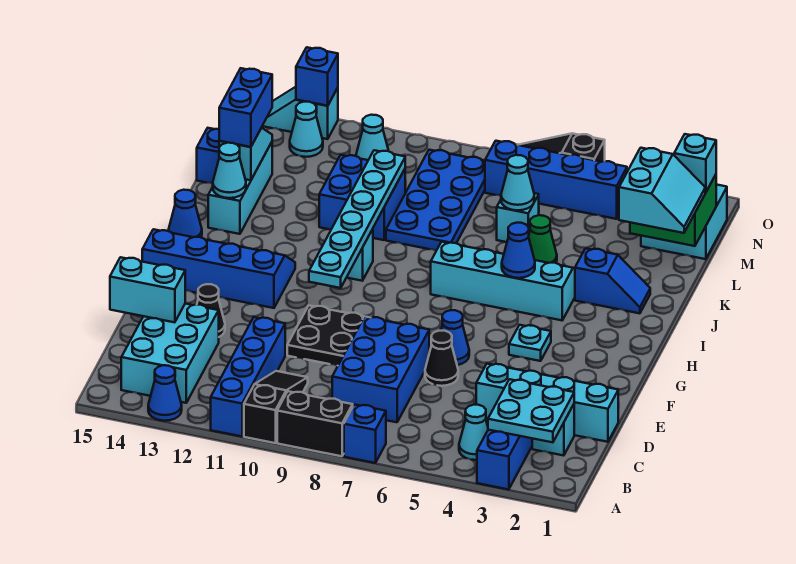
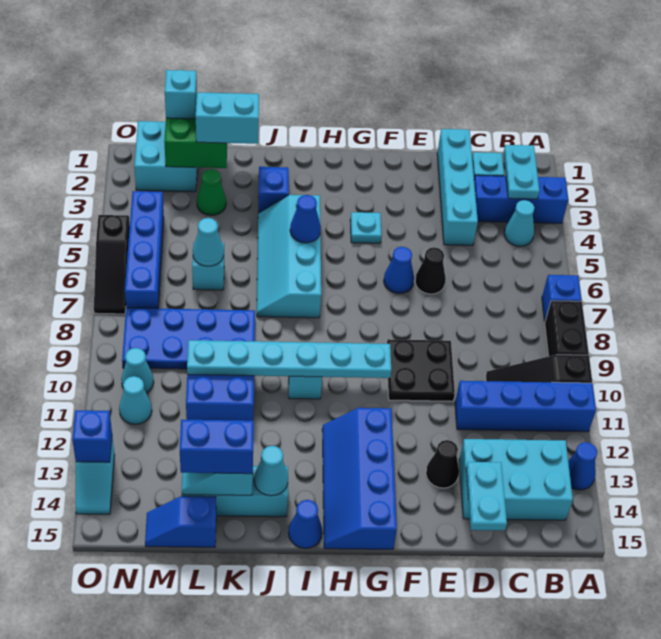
cyan plate B2:C3 level 2 -> cyan plate B2:B3 level 2
blue brick C7:E8 level 1 -> none
cyan brick D14:D15 level 2 -> cyan plate D14:D15 level 2
green cone K5 level 1 -> green cone L3 level 1
cyan cone N13 level 1 -> cyan cone N10 level 1

